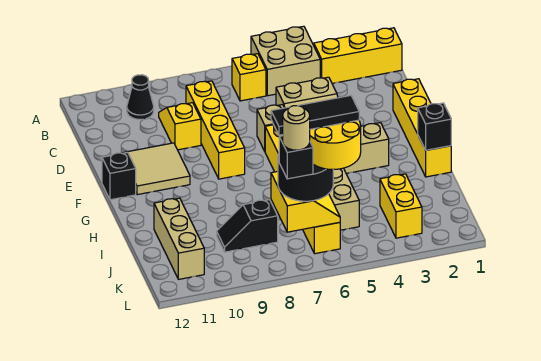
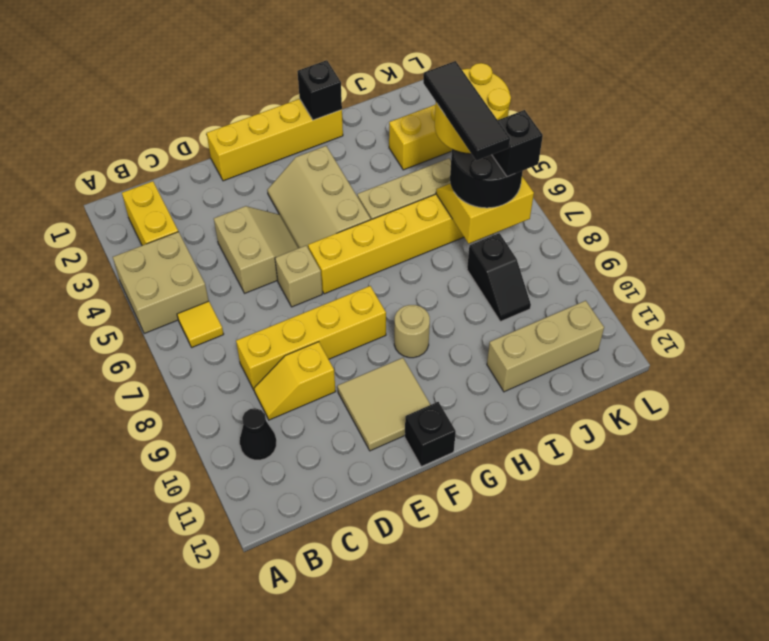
yellow brick B1:B3 level 1 -> yellow brick B2:B3 level 1
yellow brick B6 level 1 -> yellow tile B6 level 1
tan round brick K7 level 5 -> tan round brick G9 level 1

